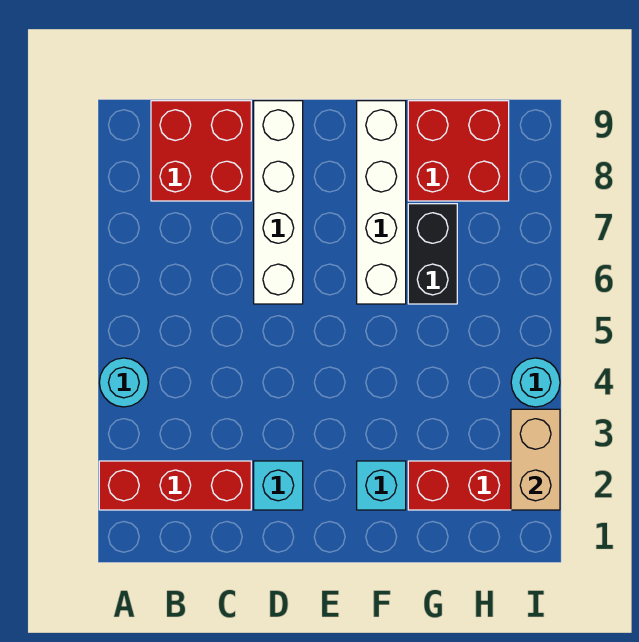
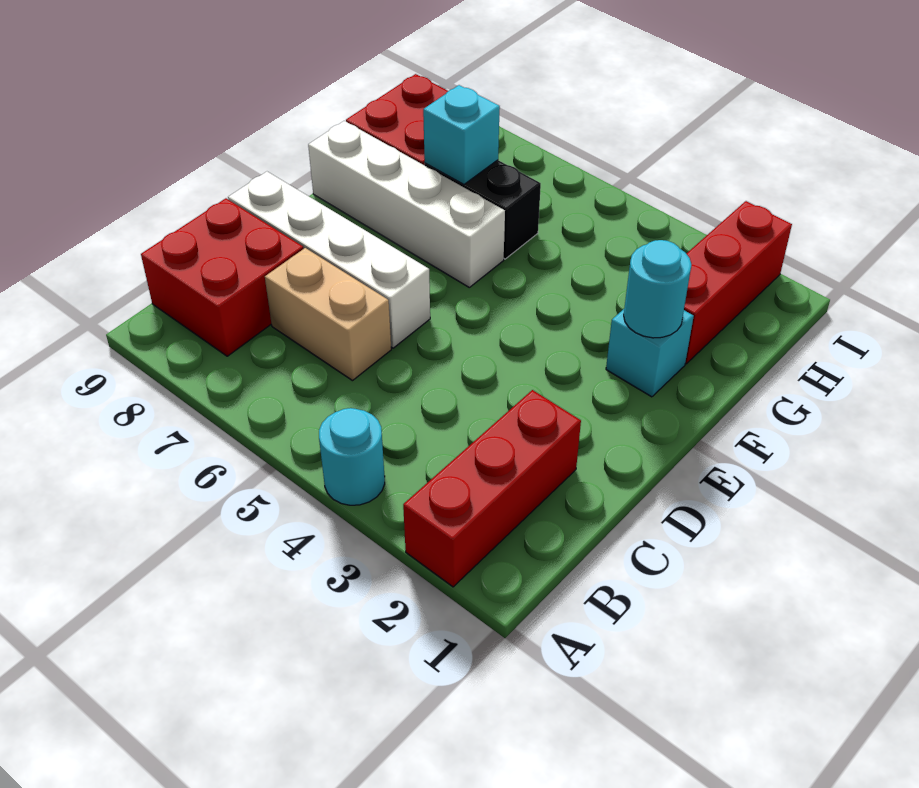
cyan brick D2 level 1 -> cyan brick G7 level 2
tan brick I2:I3 level 2 -> tan brick C6:C7 level 1
cyan round brick I4 level 1 -> cyan round brick F2 level 2

